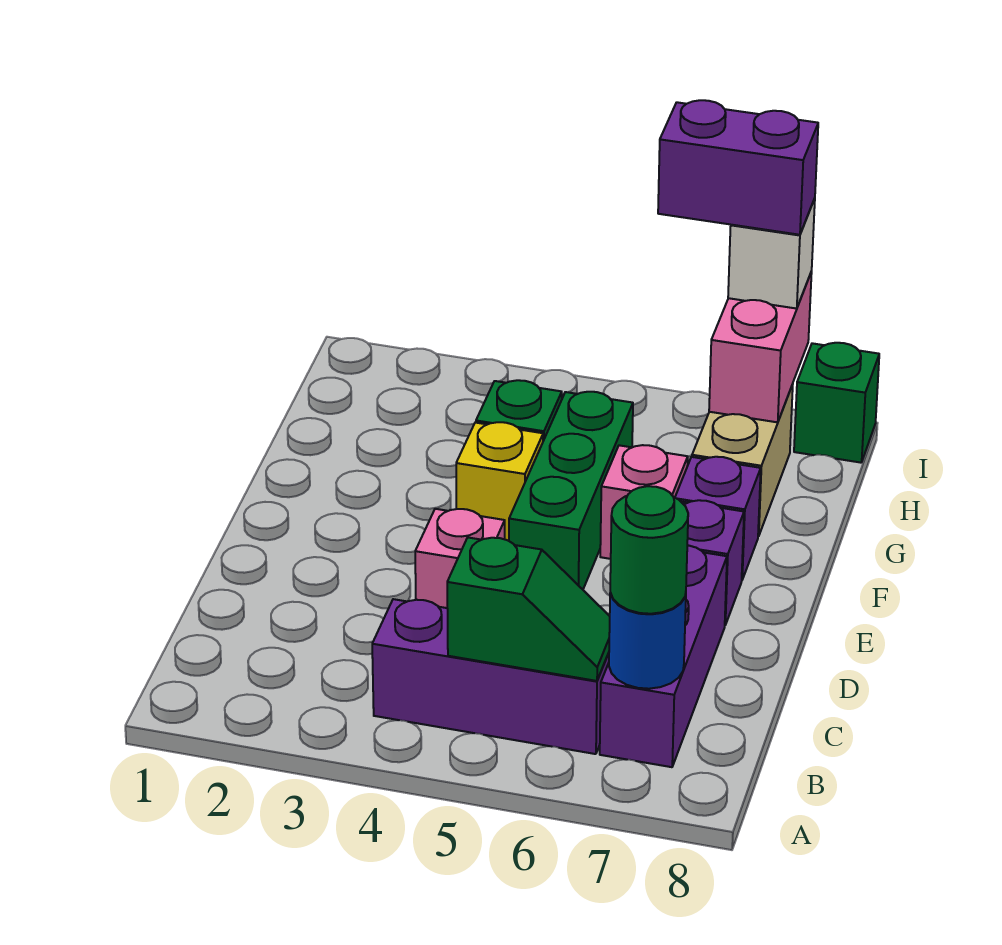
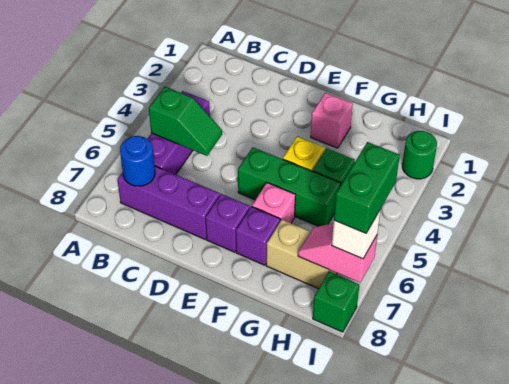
green slope B5:B6 level 2 top 5 -> green slope B5:C5 level 2 top B
green round brick B7 level 3 -> green round brick I2 level 1
pink brick D4 level 1 -> pink brick F2 level 1
pink brick H7:I7 level 2 -> pink slope H7:I7 level 2 top I
purple brick I6:I7 level 4 -> green brick I6:I7 level 4

